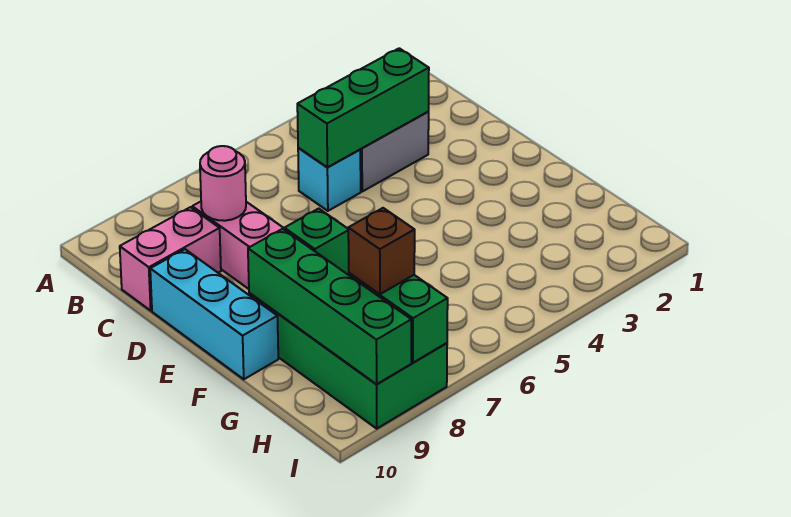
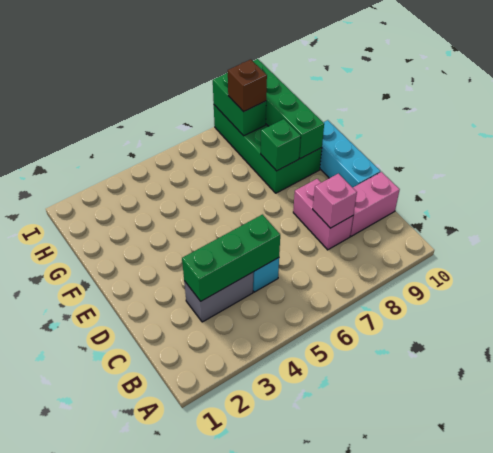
pink round brick C8 level 2 -> pink brick C8 level 2

